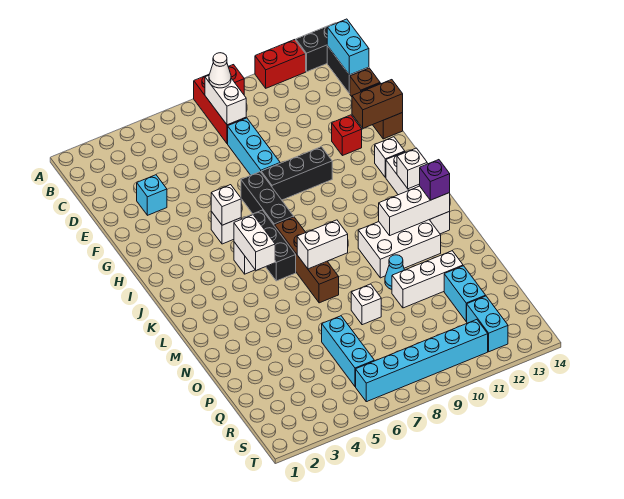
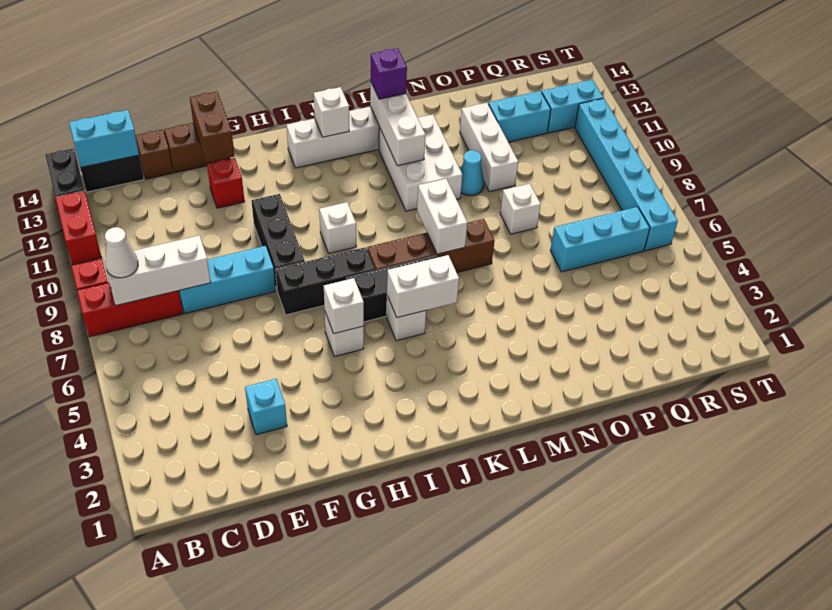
white brick B8:C8 level 2 -> white brick B8:D8 level 2
white brick H13 level 1 -> white brick I9 level 1

